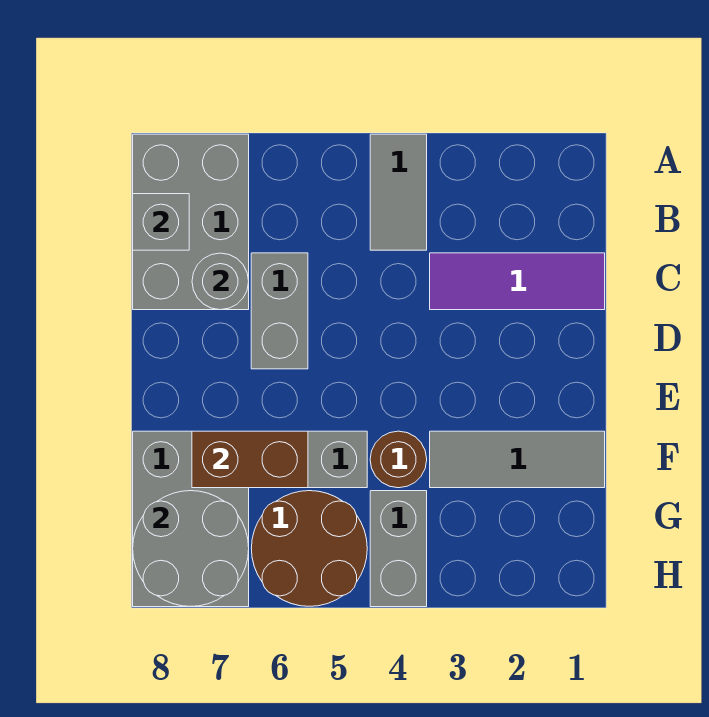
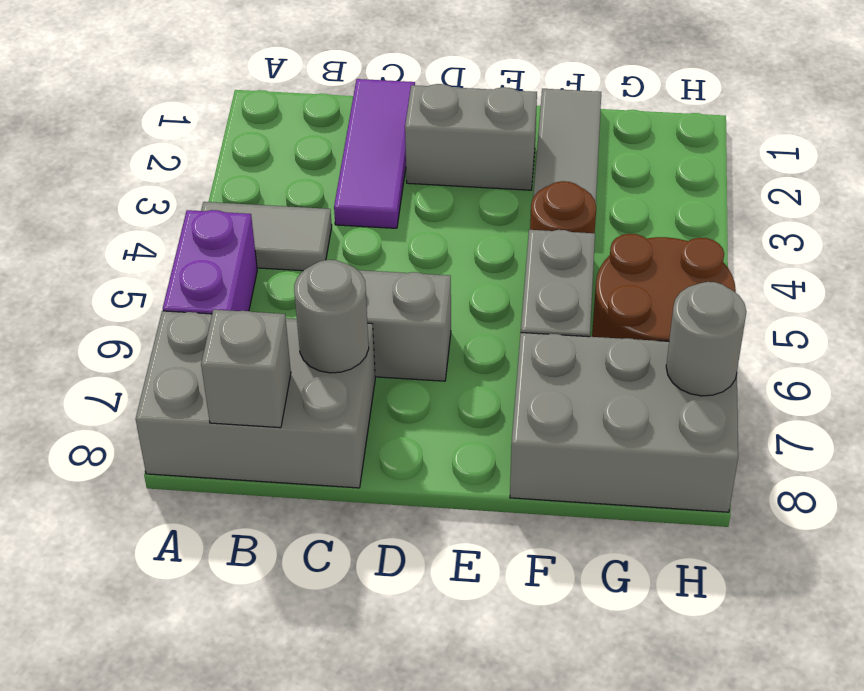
none -> purple brick A5:A6 level 1
brown brick F6:F7 level 2 -> none
grey brick G4:H4 level 1 -> grey brick D2:E2 level 1
grey round brick G7:H8 level 2 -> grey round brick H7 level 2

